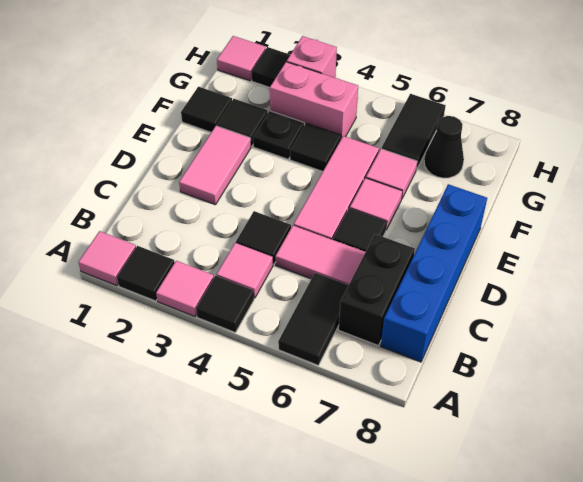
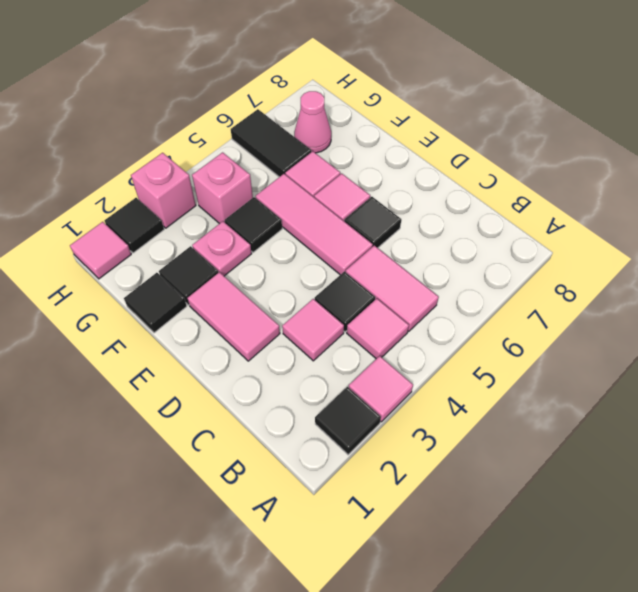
pink tile A1 level 1 -> pink tile C3 level 1
black tile A4 level 1 -> none
black tile A6:B6 level 1 -> none
black brick B7:C7 level 1 -> none
blue brick B8:E8 level 1 -> none
pink tile C5:C6 level 1 -> pink tile B5:C5 level 1
black plate F3 level 1 -> pink plate F3 level 1
pink brick G3:G4 level 1 -> pink brick G4 level 1
black cone G7 level 1 -> pink cone G7 level 1

